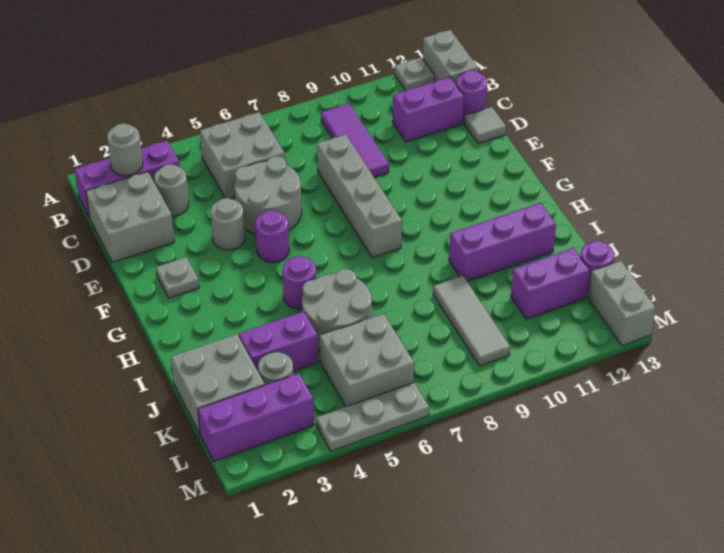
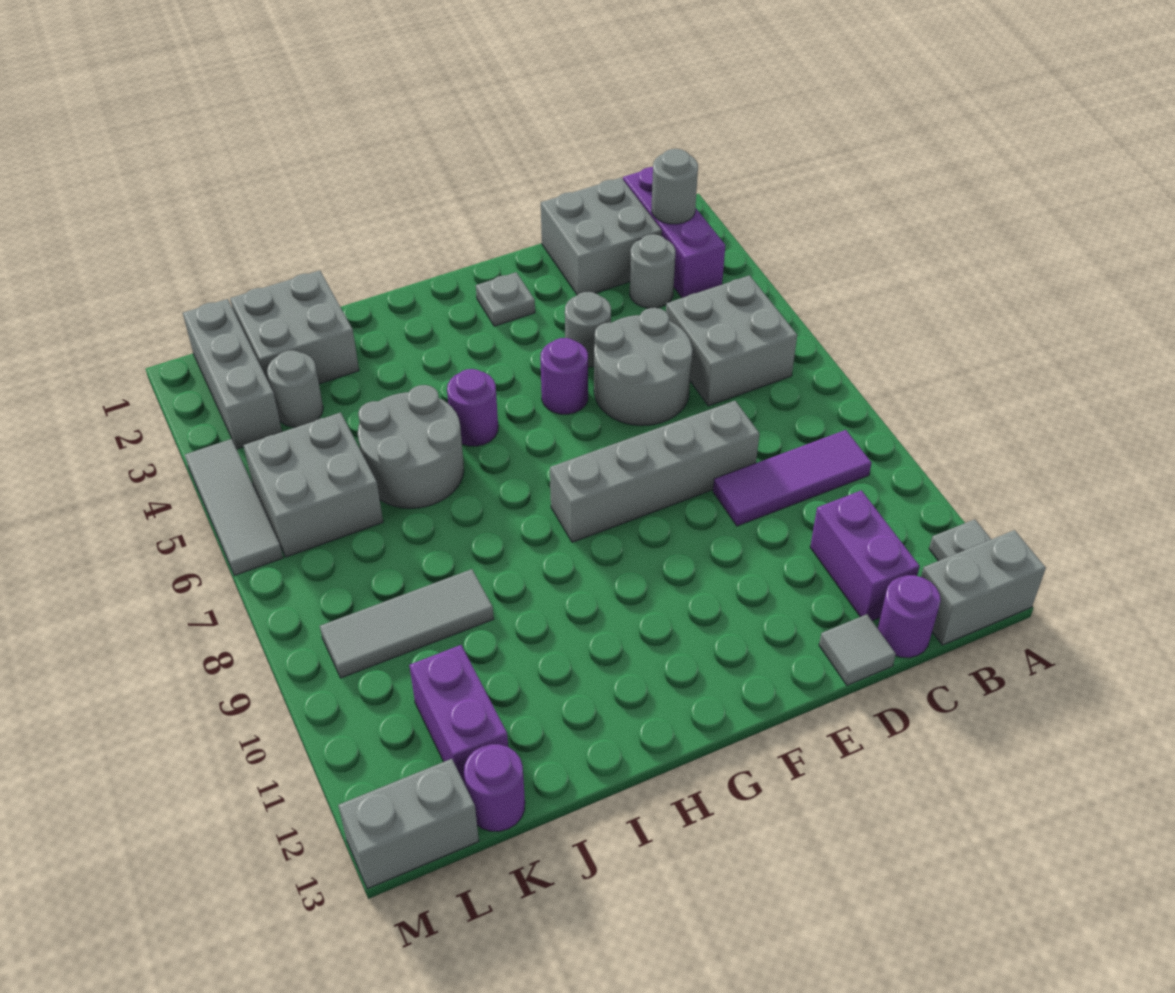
purple brick I10:I12 level 1 -> none
purple brick J3:J4 level 1 -> none
purple brick L1:L3 level 1 -> grey brick L1:L3 level 1
grey plate M4:M6 level 1 -> grey tile M4:M6 level 1

